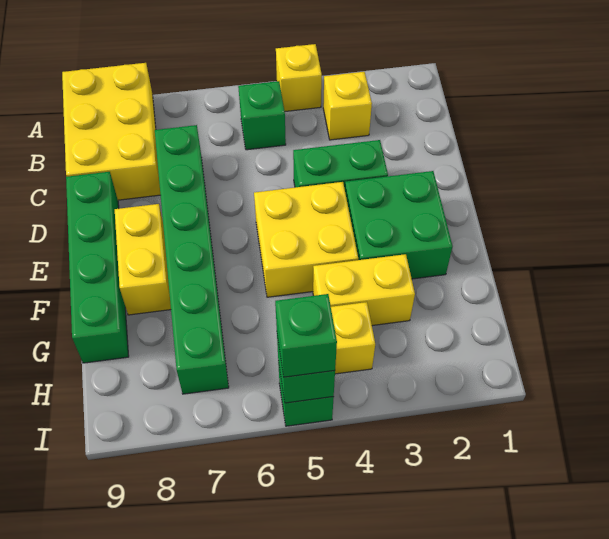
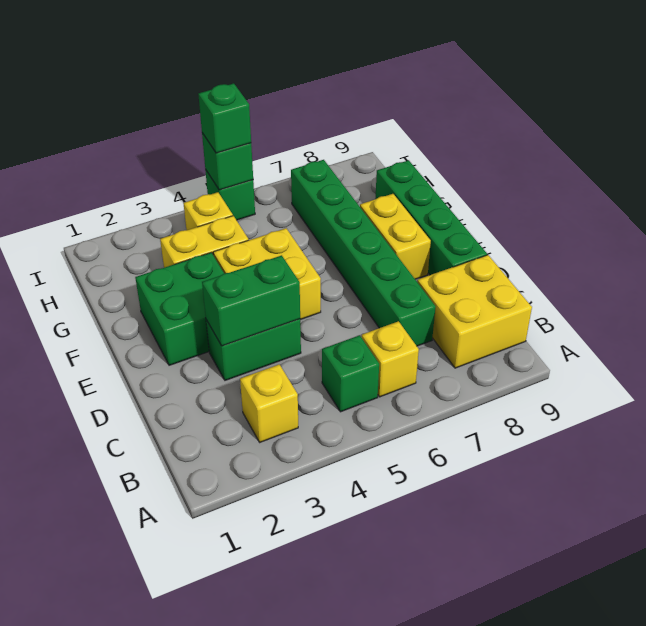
yellow brick A4 level 1 -> yellow brick B6 level 1
yellow brick A8:C9 level 1 -> yellow brick B8:C9 level 1
none -> green brick D3:D4 level 2

